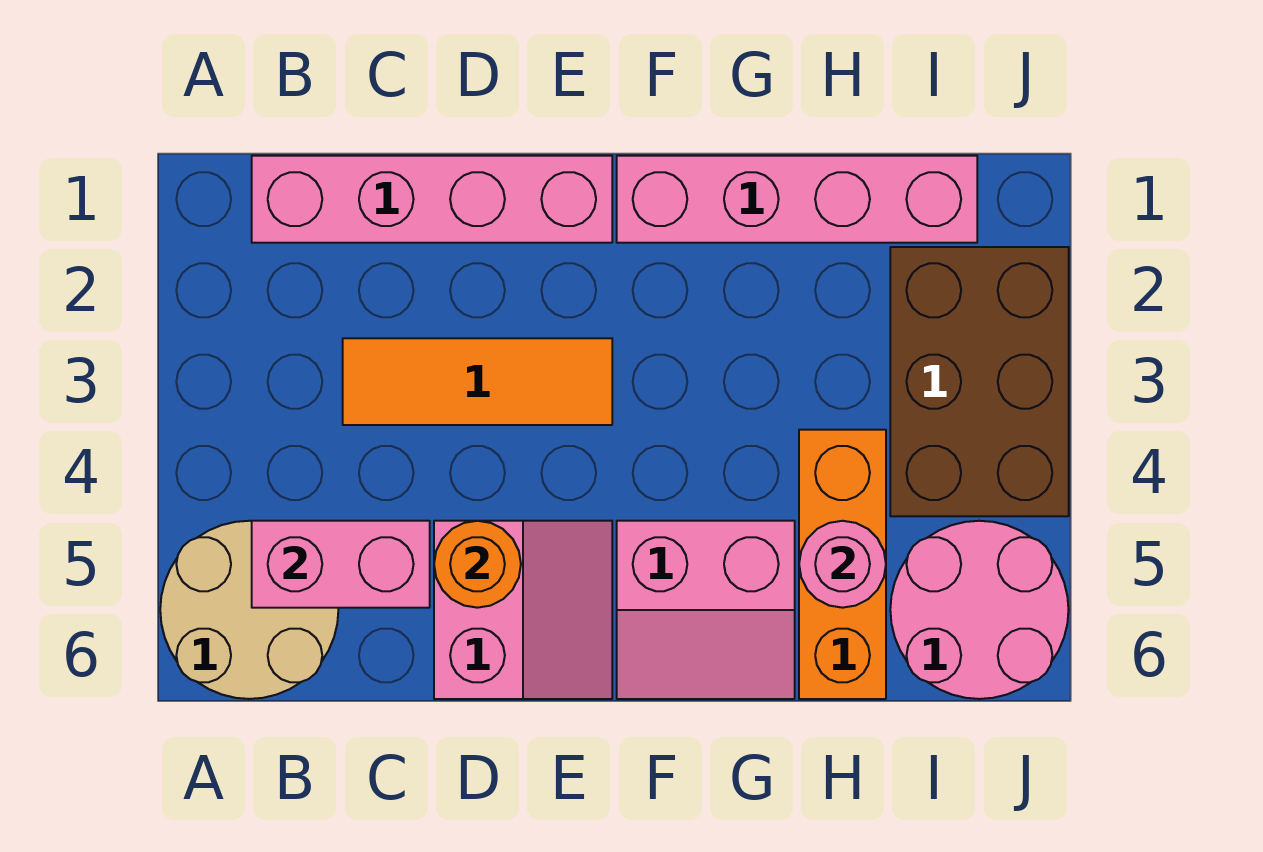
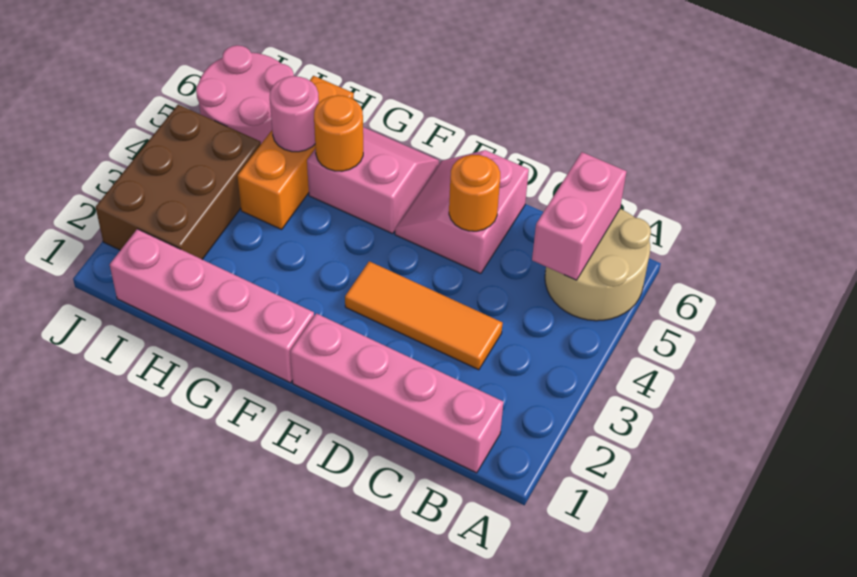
pink brick B5:C5 level 2 -> pink brick B5:B6 level 2
none -> orange round brick G5 level 2

